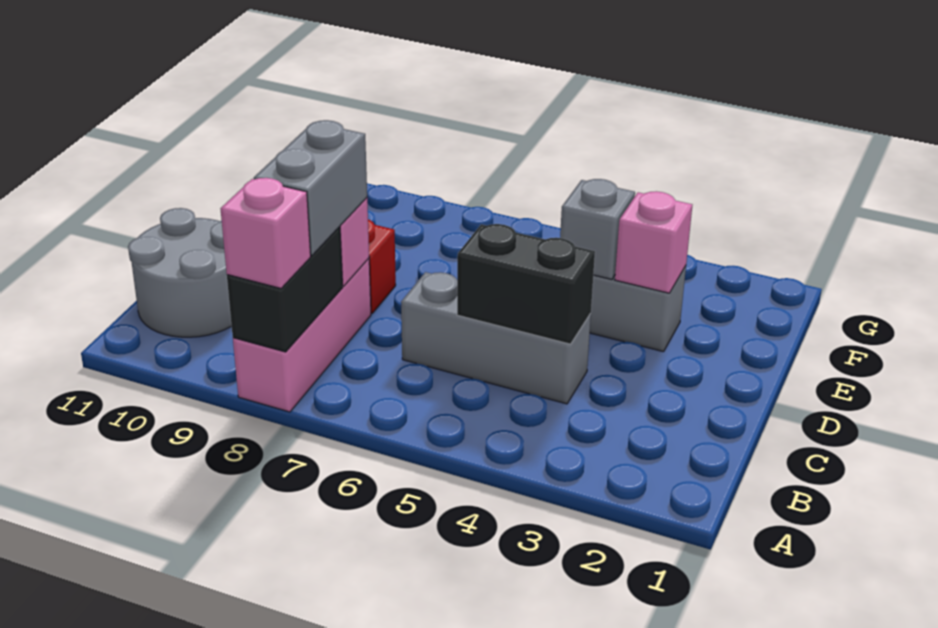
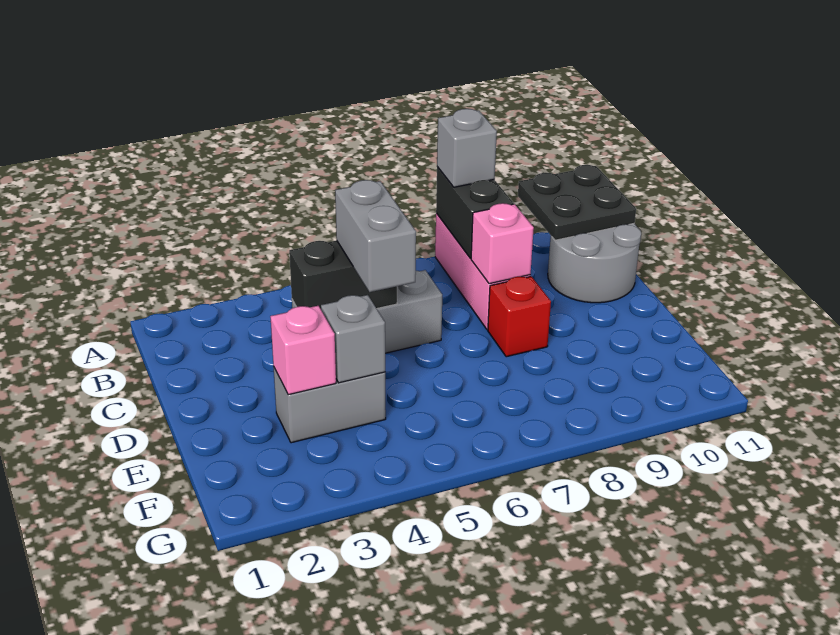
pink brick A8 level 3 -> grey brick A8 level 3
none -> black plate A10:B11 level 2
grey brick B8:C8 level 3 -> grey brick C5:D5 level 3

